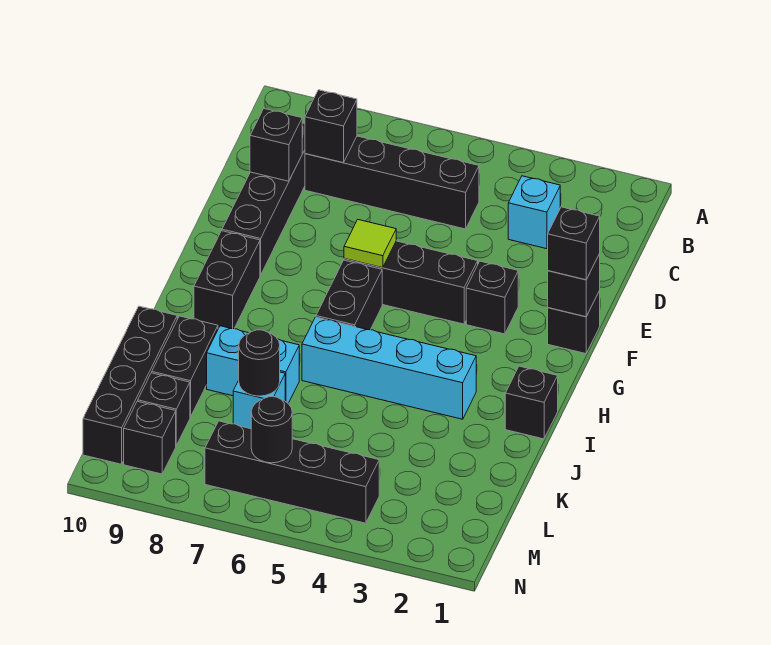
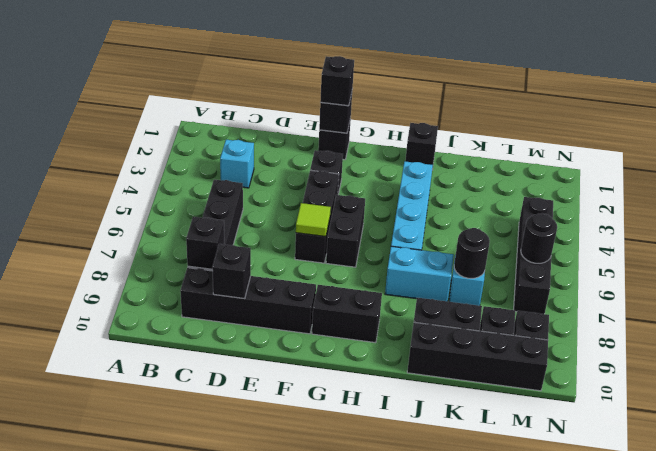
black brick G6:H6 level 1 -> black brick G5:G6 level 1
cyan brick J7:J8 level 1 -> cyan brick I7:J7 level 1

